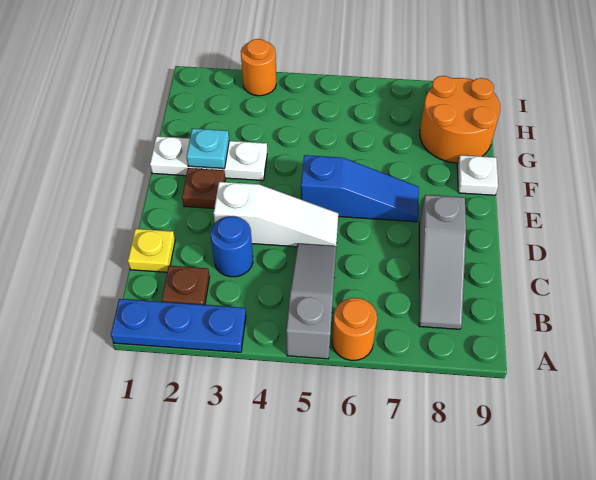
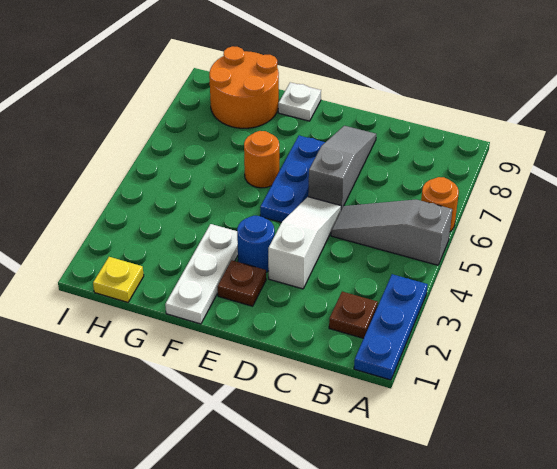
grey slope B8:D8 level 1 top D -> grey slope D6:D8 level 1 top 6
yellow plate C1 level 1 -> yellow plate H1 level 1
blue round brick C3 level 1 -> blue round brick E3 level 1
blue slope E5:E7 level 1 top 5 -> blue plate E5:E7 level 1
cyan plate F2 level 2 -> none
orange round brick I3 level 1 -> orange round brick F6 level 1

